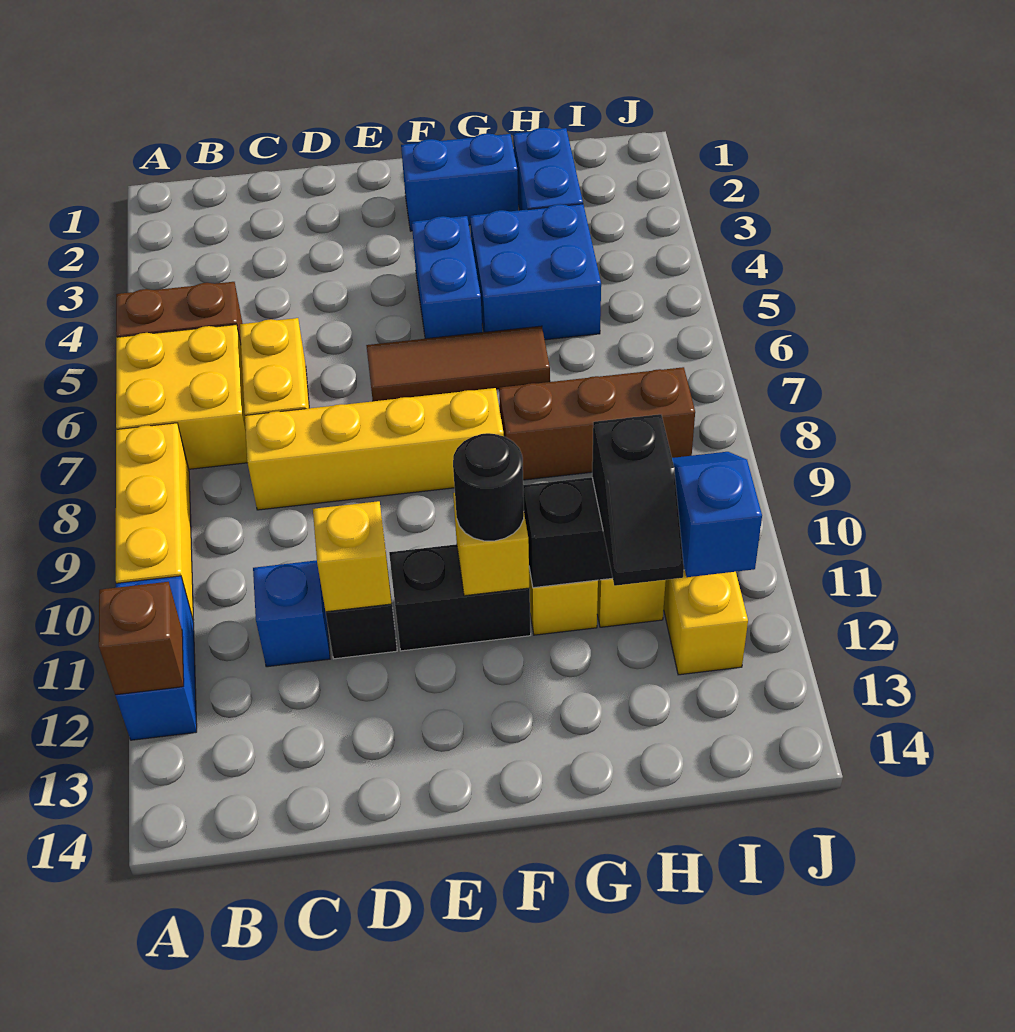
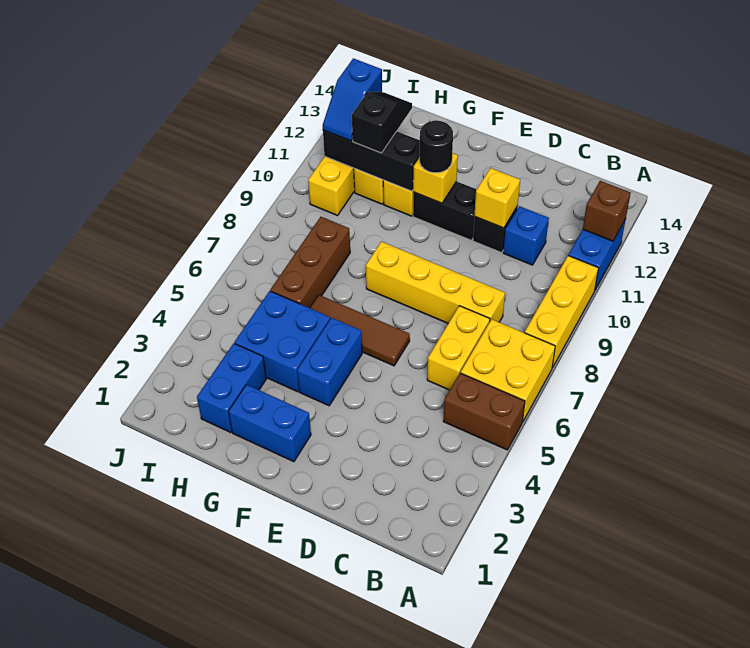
brown brick G8:I8 level 1 -> brown brick H6:H8 level 1

